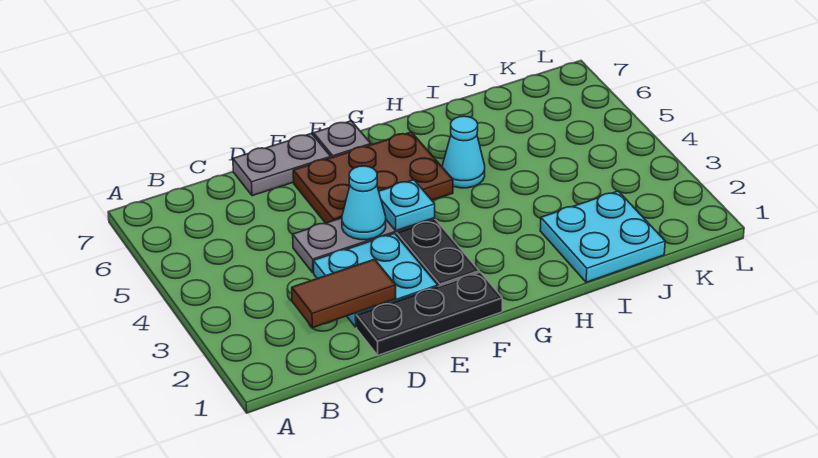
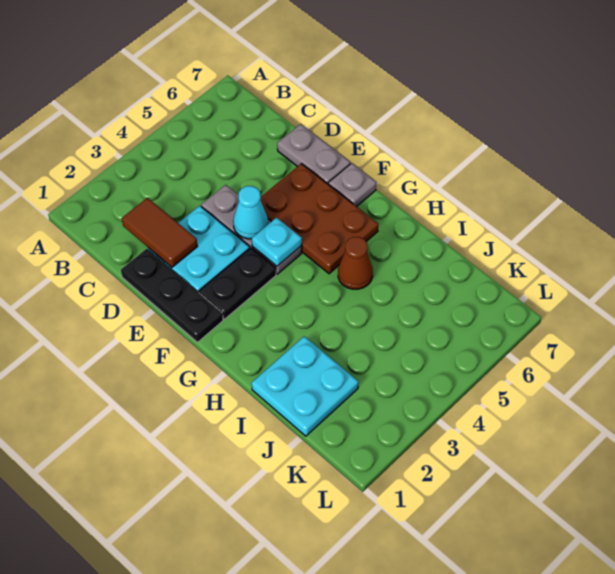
cyan cone H5 level 1 -> brown cone H5 level 1

